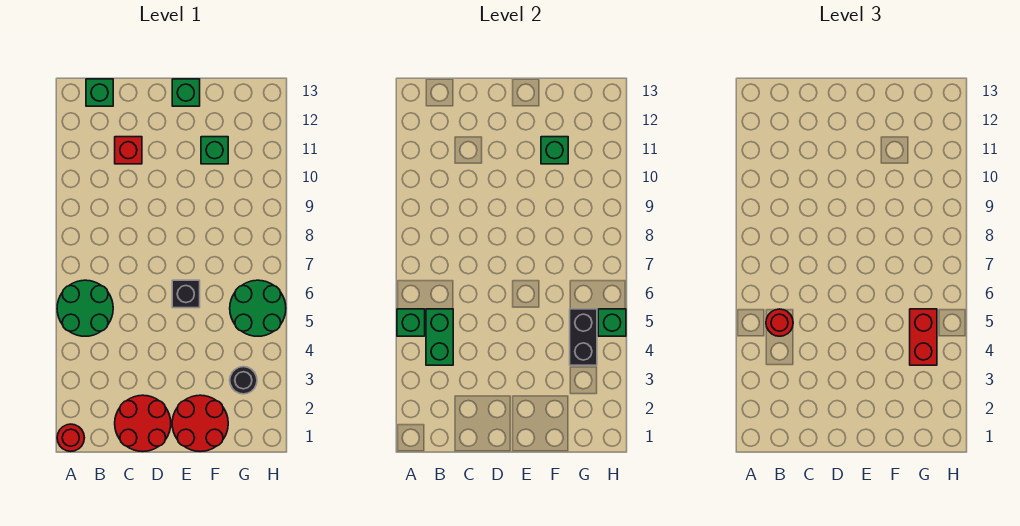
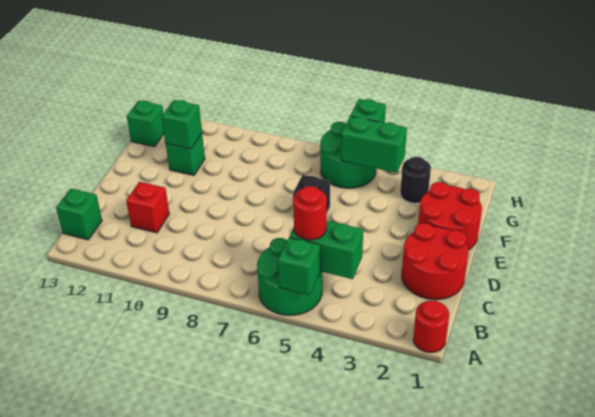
green brick E13 level 1 -> green brick G13 level 1
black brick G4:G5 level 2 -> green brick G4:G5 level 2
red brick G4:G5 level 3 -> none

